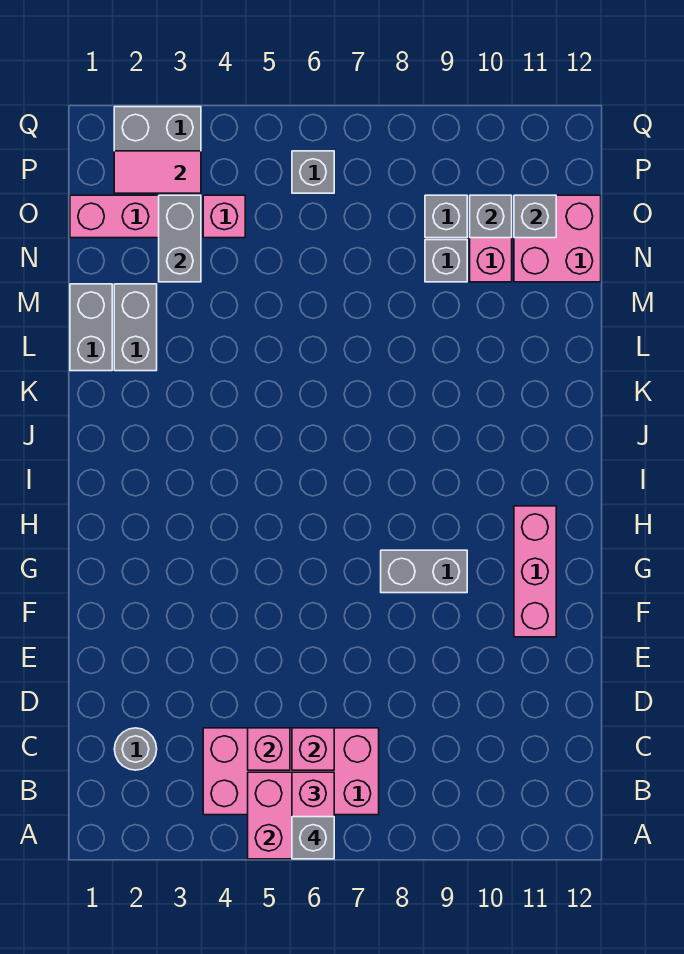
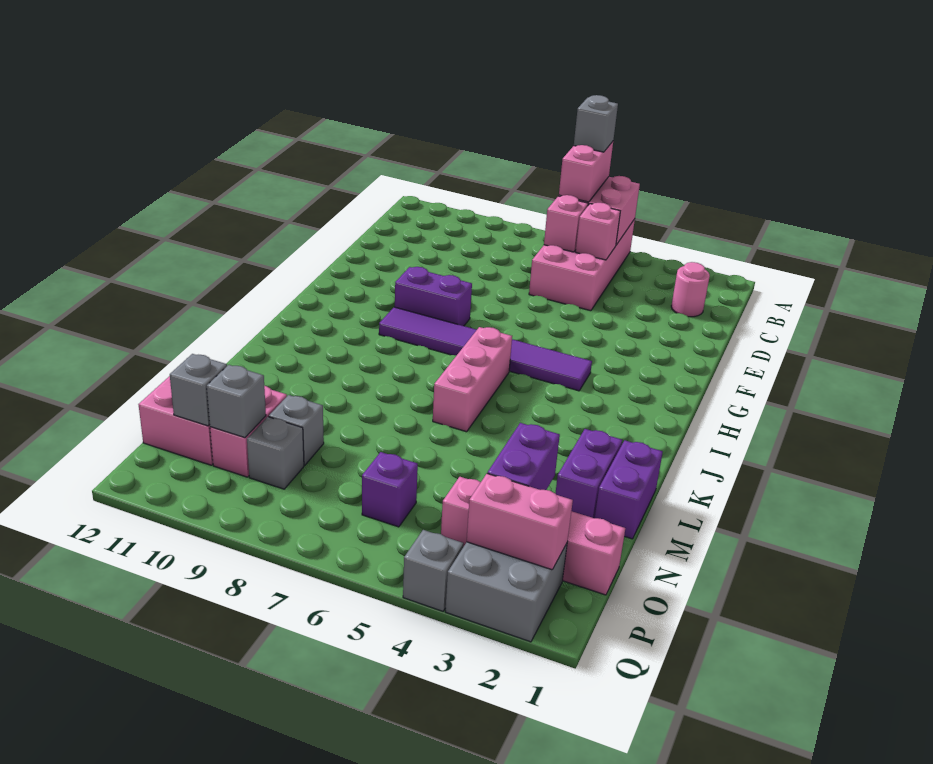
pink brick B4:C7 level 1 -> pink brick A5:D6 level 1
grey round brick C2 level 1 -> pink round brick C2 level 1
pink brick F11:H11 level 1 -> pink brick I6:K6 level 1
grey brick G8:G9 level 1 -> purple brick G8:G9 level 1
none -> purple tile H4:H9 level 1
grey brick L1:M1 level 1 -> purple brick L1:M1 level 1
grey brick L2:M2 level 1 -> purple brick L2:M2 level 1
grey brick N3:O3 level 2 -> purple brick N3:O3 level 2
none -> purple brick O6 level 1
pink tile P2:P3 level 2 -> pink brick P2:P3 level 2
grey brick P6 level 1 -> grey brick Q4 level 1

